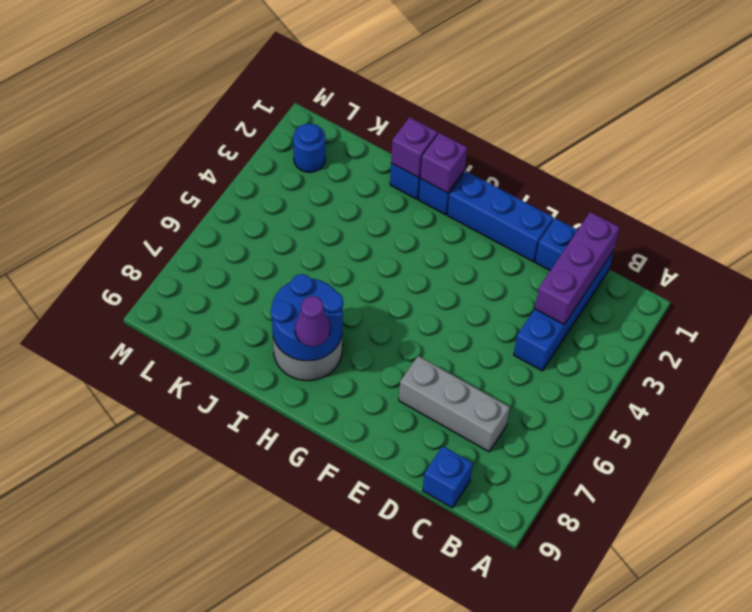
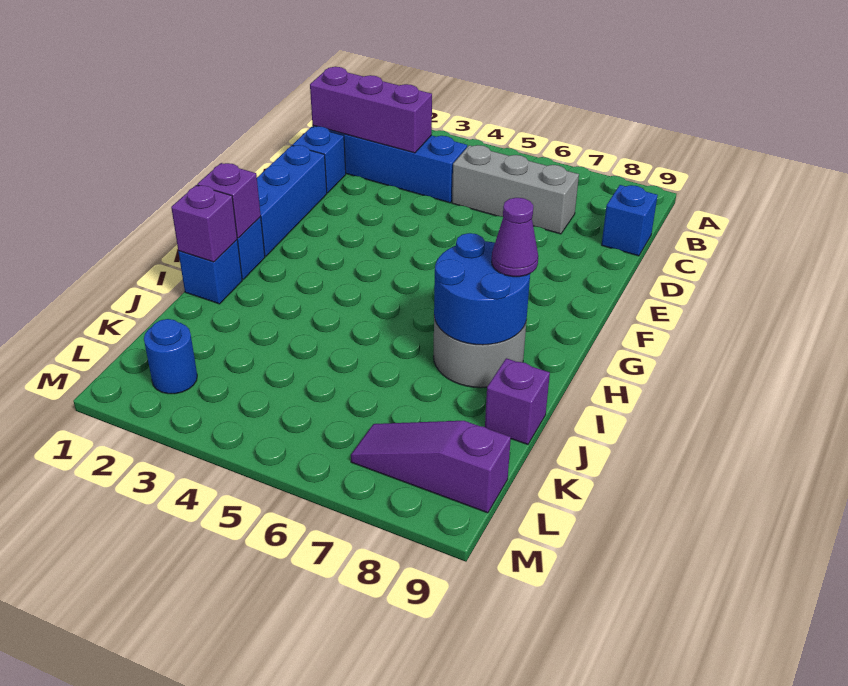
grey brick C7:E7 level 1 -> grey brick C5:C7 level 1
none -> purple brick J9 level 1
none -> purple slope L7:L9 level 1 top 9

